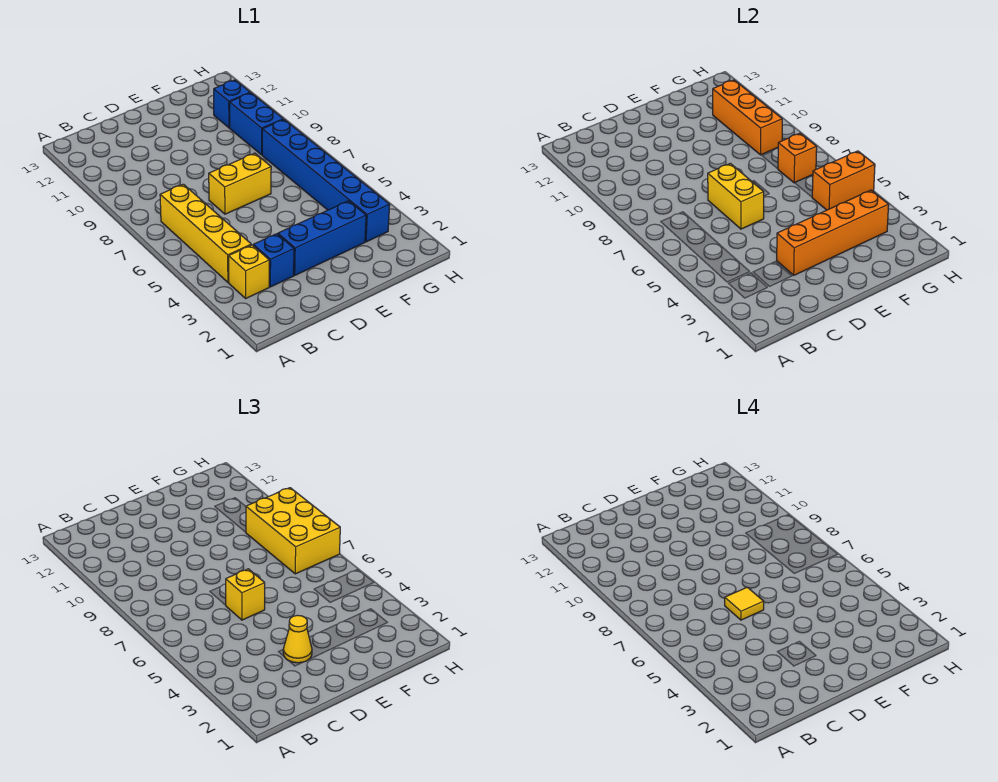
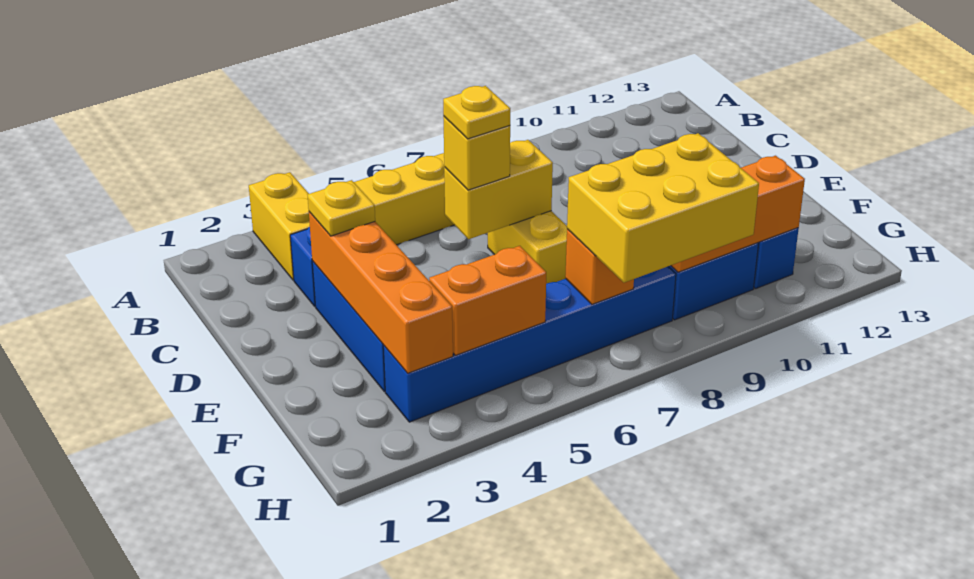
yellow brick B3 level 1 -> yellow brick A3:B3 level 1
yellow cone D3 level 3 -> yellow plate D3 level 3
yellow tile D6 level 4 -> yellow plate D6 level 4
orange brick G5:H5 level 2 -> orange brick G4:G5 level 2

